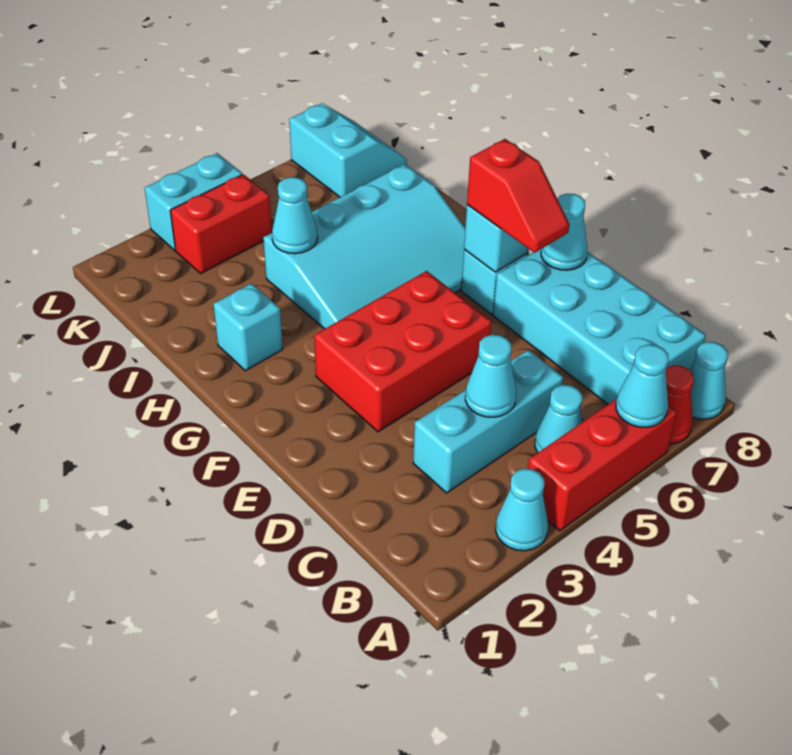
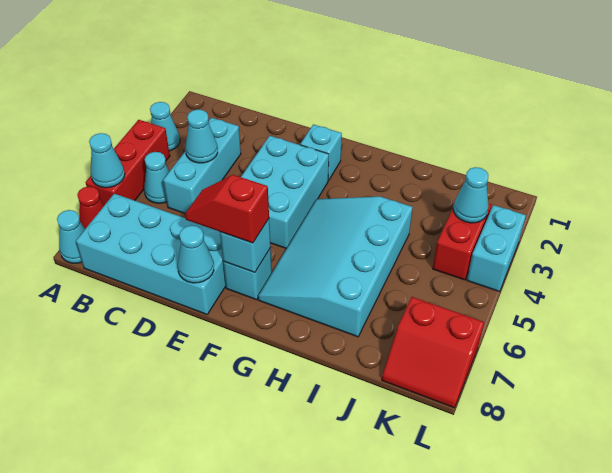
red brick E3:F5 level 1 -> cyan brick E3:F5 level 1
cyan brick H2 level 1 -> cyan brick F2 level 1
cyan cone I4 level 2 -> cyan cone K3 level 2
cyan slope K7:L8 level 1 top 7 -> red slope K7:L8 level 1 top 7

